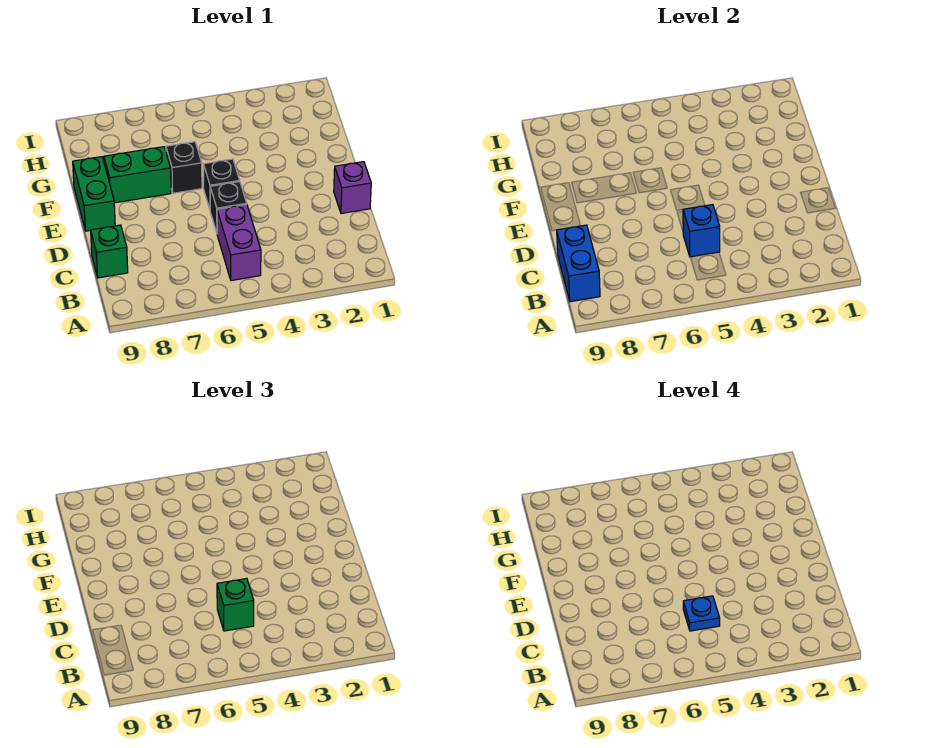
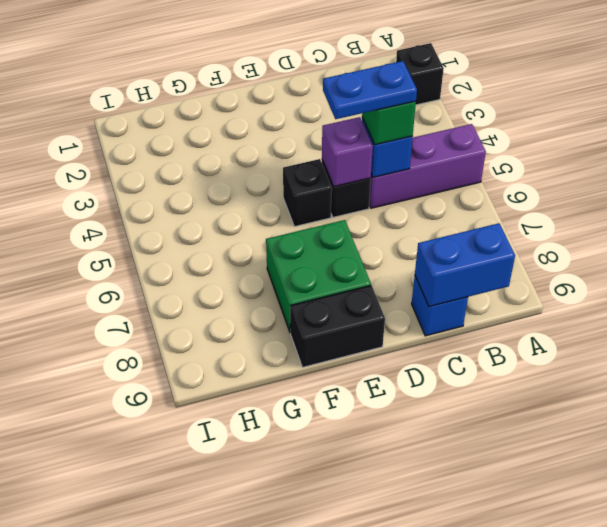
purple brick B5:C5 level 1 -> purple brick A5:C5 level 1
blue plate C5 level 4 -> blue plate C5:D5 level 4
green brick C9 level 1 -> blue brick C9 level 1
purple brick D1 level 1 -> purple brick D5 level 2
green brick E9:F9 level 1 -> black brick E9:F9 level 1
black brick F6 level 1 -> black brick A2 level 1
green brick F7:F8 level 1 -> green brick E7:F8 level 1

